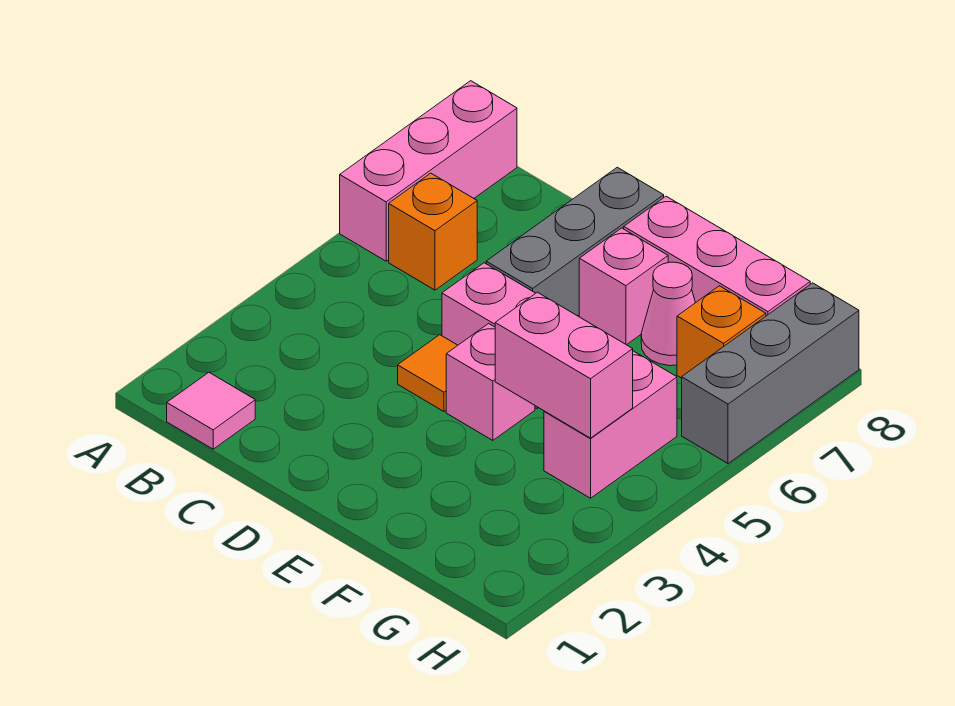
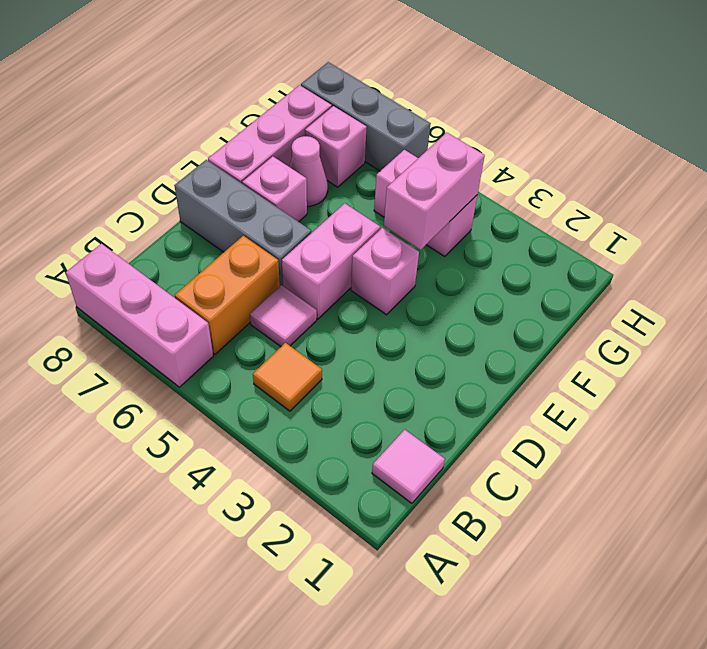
orange brick B6 level 1 -> orange brick B6:C6 level 1
none -> pink tile C5 level 1
orange tile D4 level 1 -> orange tile B4 level 1
orange brick G7 level 1 -> pink brick G7 level 1

